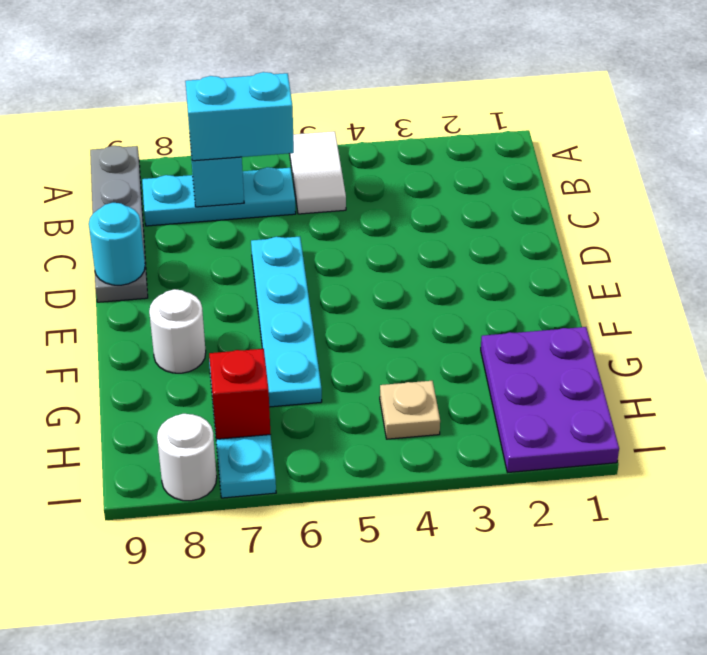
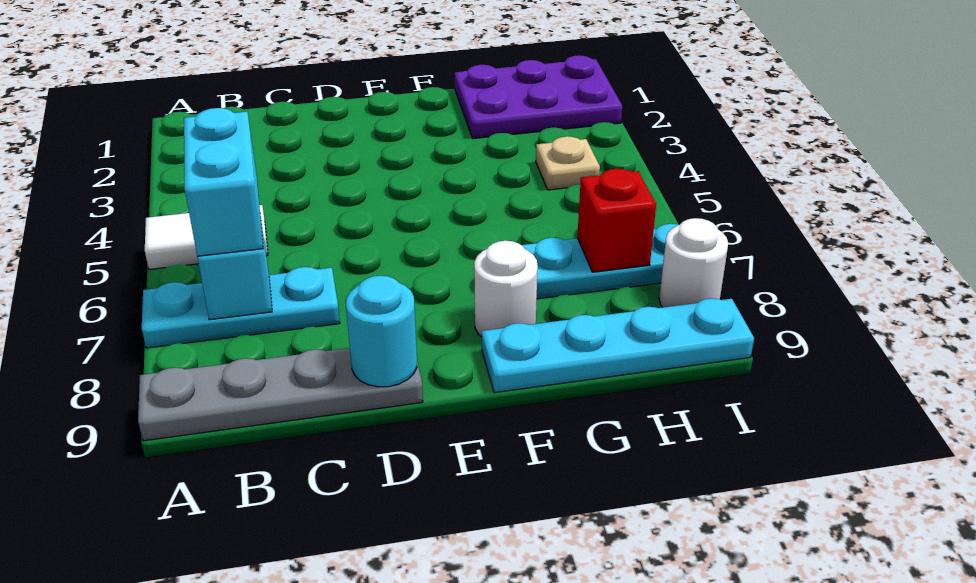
cyan plate B6:B8 level 1 -> cyan plate A7:C7 level 1
cyan plate D6:G6 level 1 -> cyan plate F9:I9 level 1

